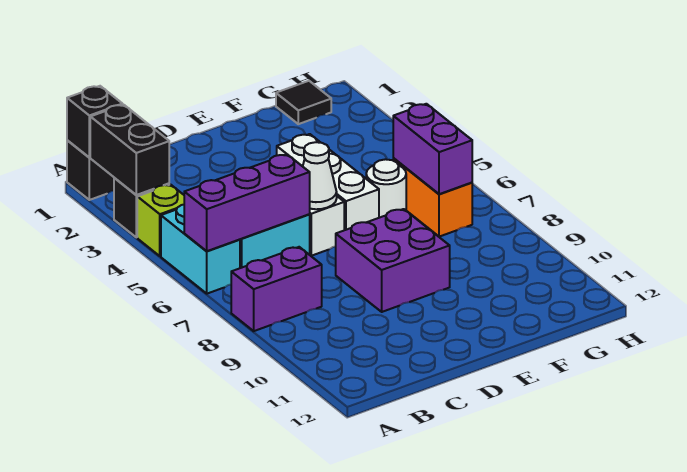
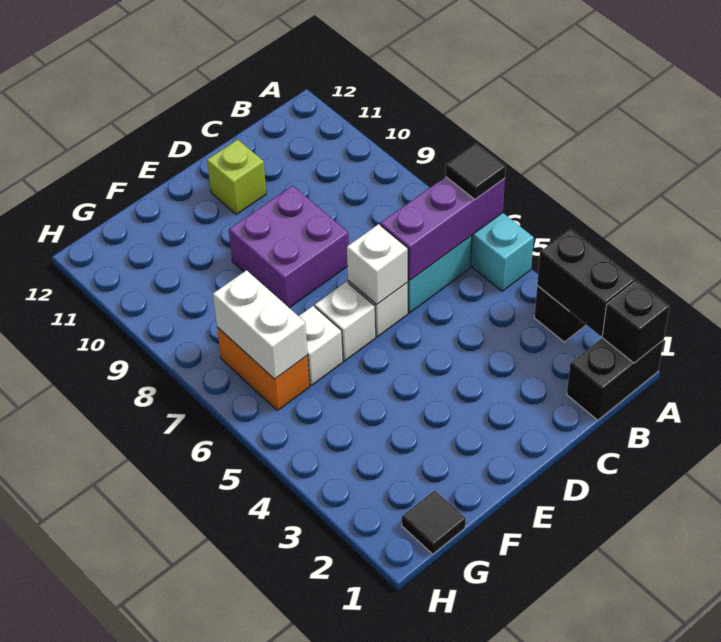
lime brick A4 level 1 -> lime brick D11 level 1
none -> black tile A6 level 3
purple brick A8:B8 level 1 -> none
white cone D6 level 2 -> white brick D6 level 2
white brick E4:E6 level 1 -> white brick E6 level 1
white round brick F6 level 1 -> white brick F6 level 1
purple brick G6:G7 level 2 -> white brick G6:G7 level 2

